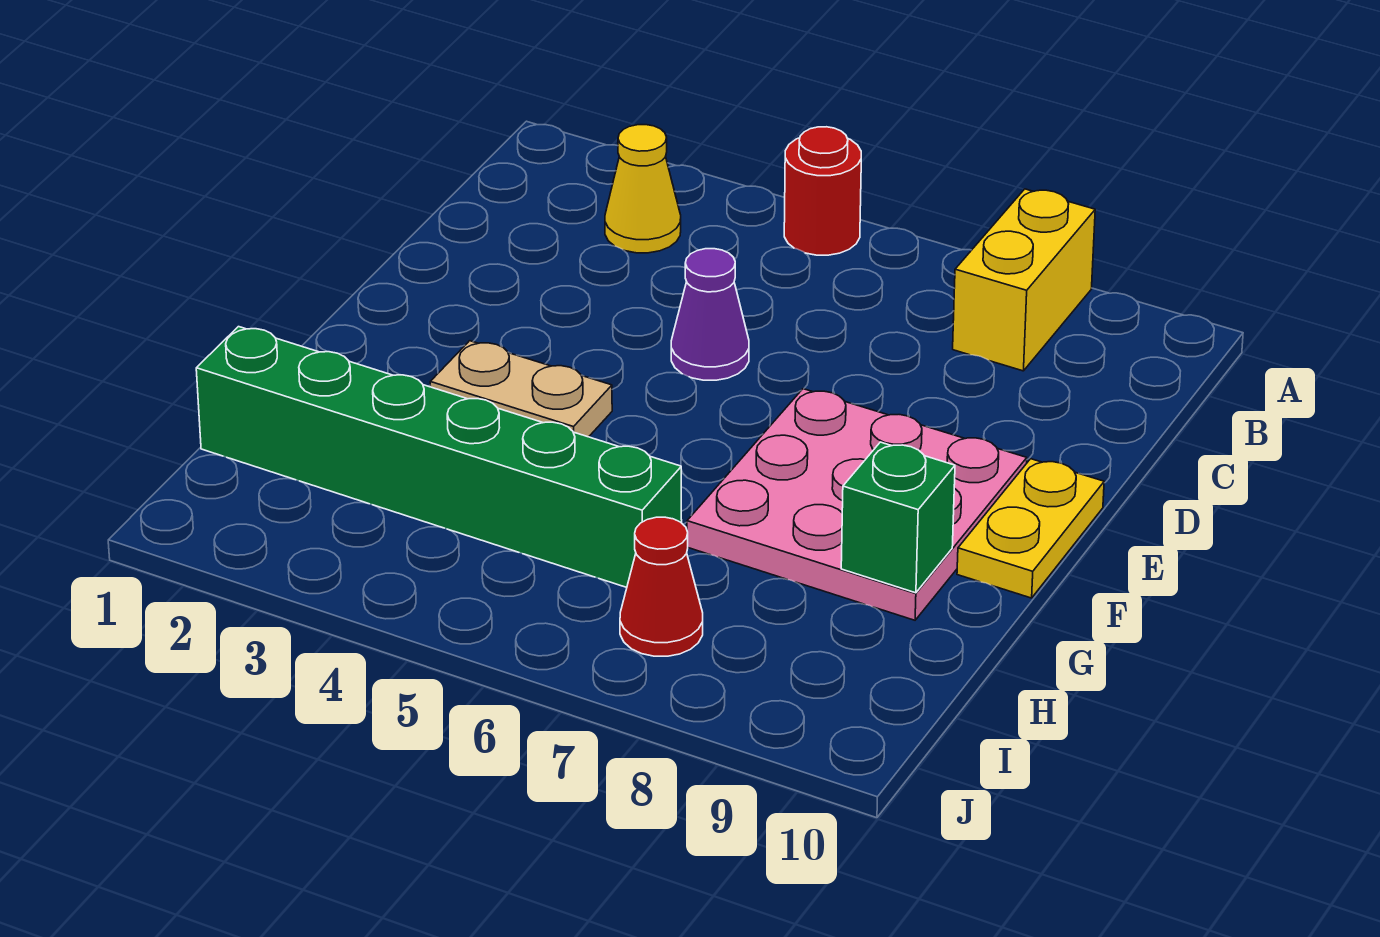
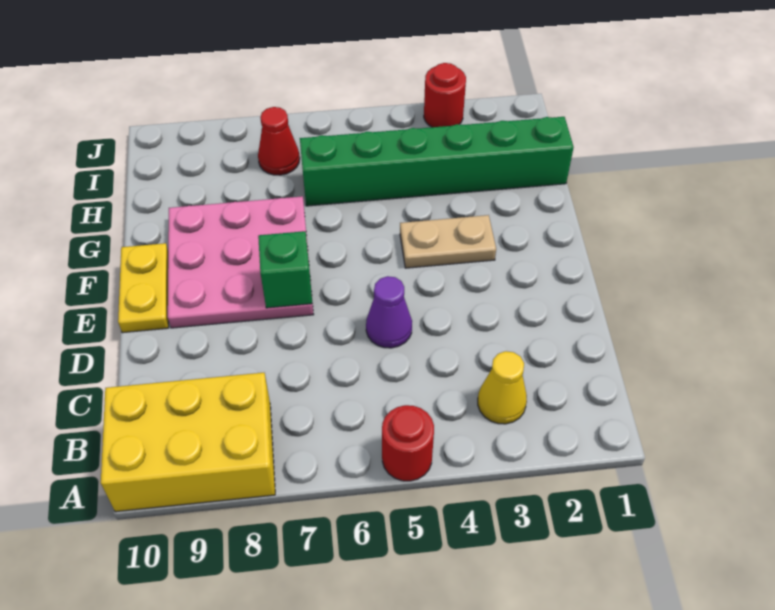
yellow brick A8:B8 level 1 -> yellow brick A8:B10 level 1
green brick G9 level 2 -> green brick E7 level 2
none -> red round brick J3 level 1

